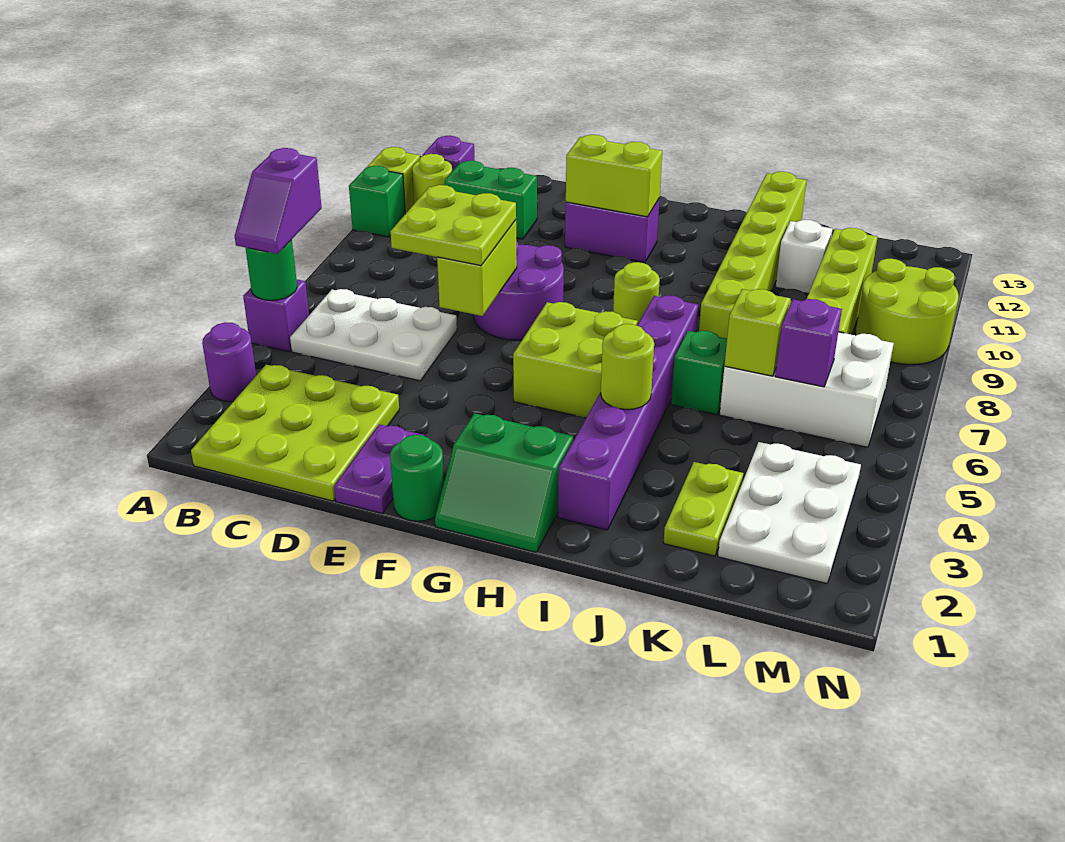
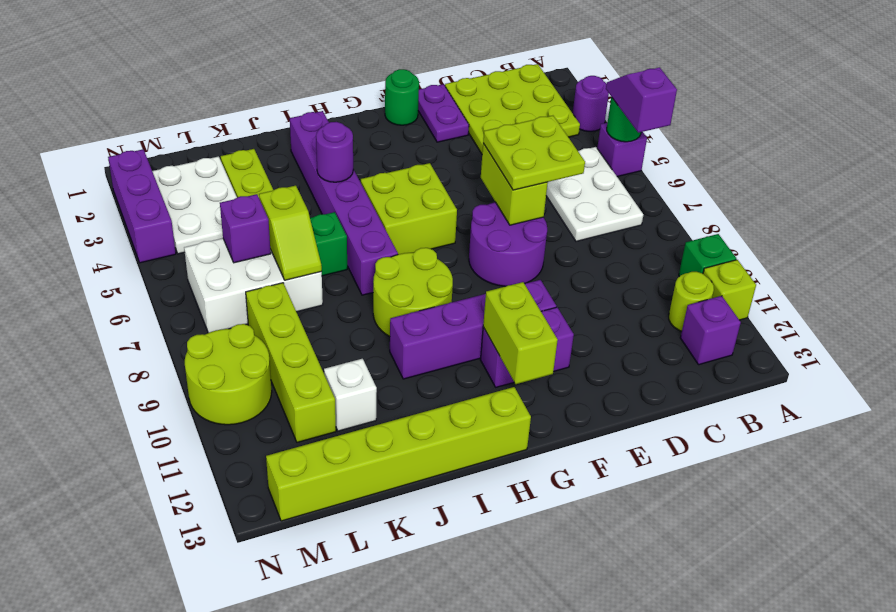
white plate B5:D6 level 1 -> white plate B5:C7 level 1
green brick C11:D11 level 1 -> none
none -> purple brick F10:I10 level 1
lime brick F11:G11 level 2 -> lime brick G11:G12 level 2
green slope G1:H2 level 1 top 2 -> none
lime round brick H8 level 1 -> lime round brick H8:I9 level 1
lime round brick I4 level 2 -> purple round brick I4 level 2
lime brick J8:J13 level 1 -> lime brick H13:M13 level 1
none -> purple brick N2:N4 level 1

